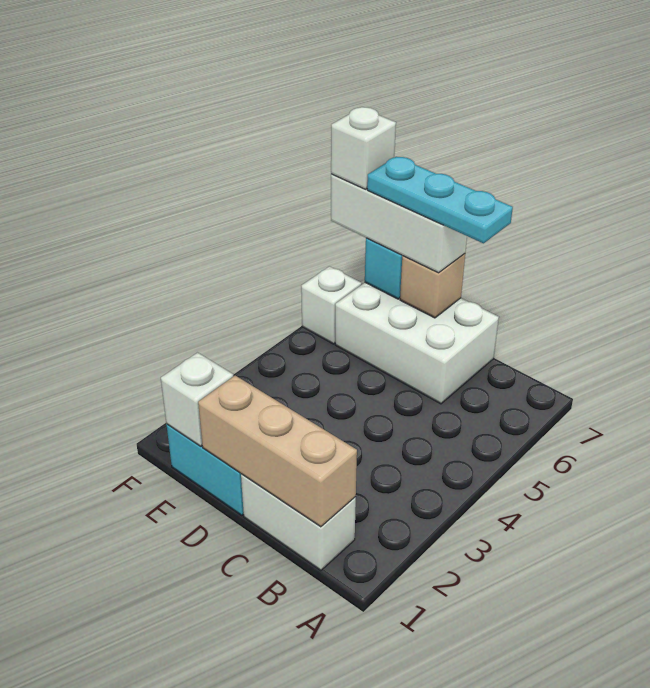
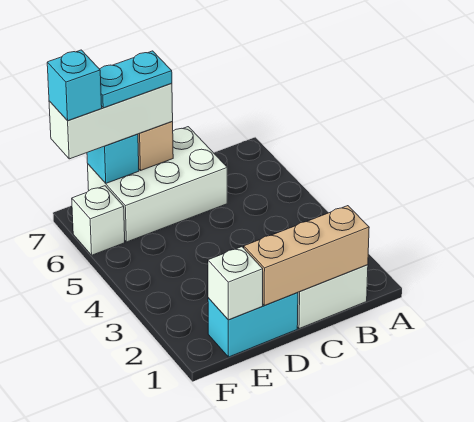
cyan plate C7:E7 level 4 -> cyan plate D7:E7 level 4
white brick F7 level 4 -> cyan brick F7 level 4

